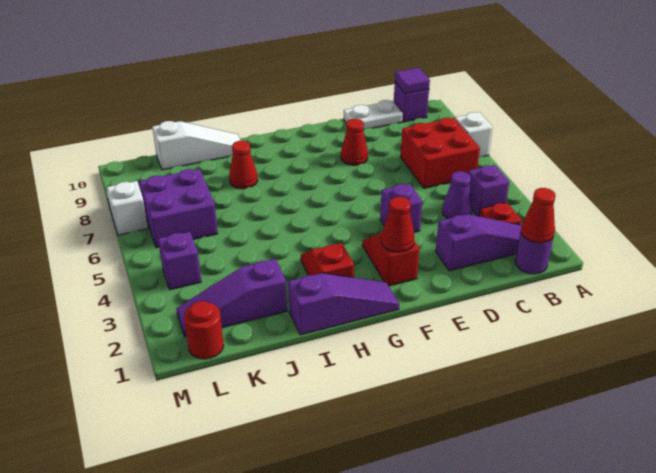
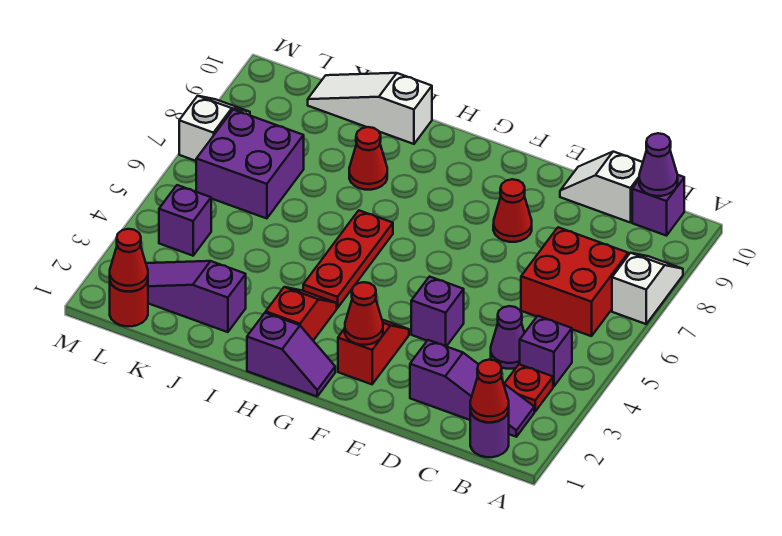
purple tile B10 level 2 -> purple cone B10 level 2
white plate C10:D10 level 1 -> white slope C10:D10 level 1 top C
purple slope G1:I1 level 1 top I -> purple slope G1:H1 level 1 top H
none -> red plate H4:H6 level 1
white slope I10:K10 level 1 top K -> white slope I10:K10 level 1 top I
none -> red cone L1 level 2

